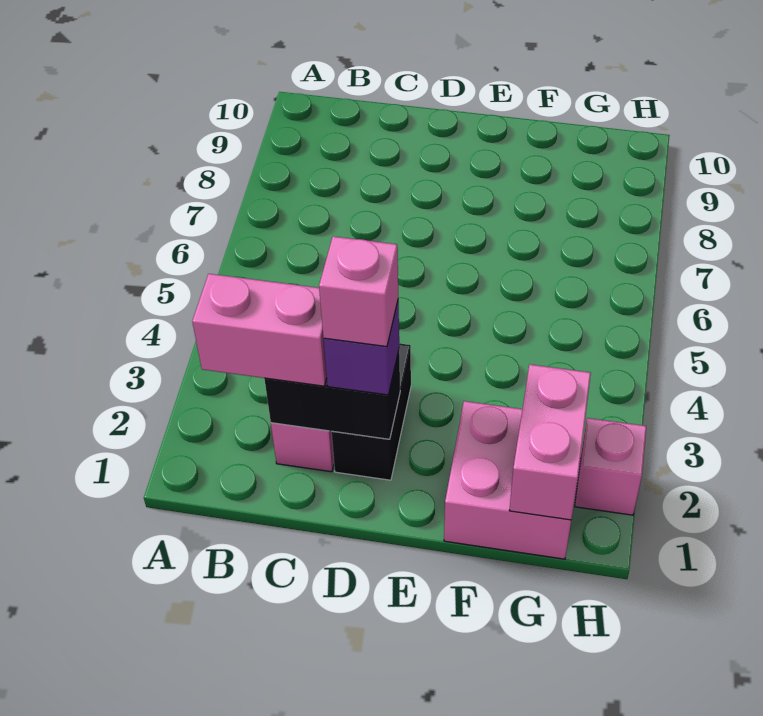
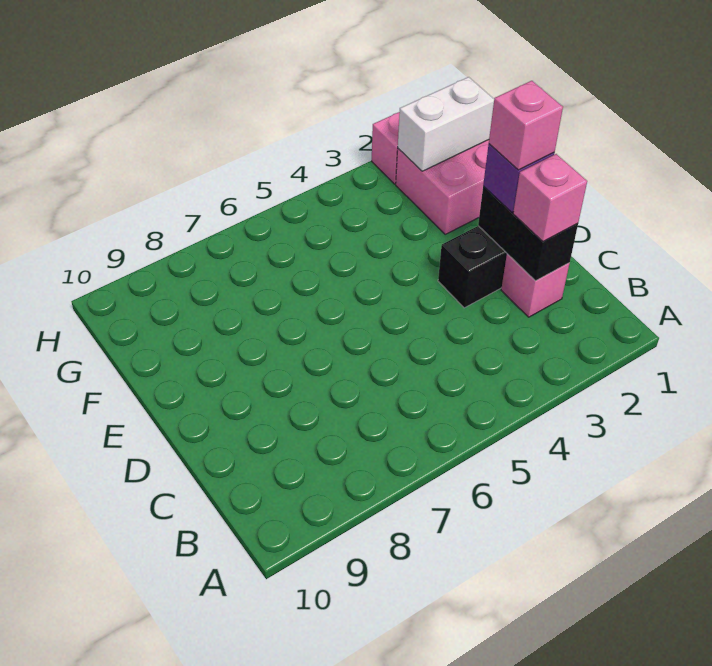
pink brick B2:C2 level 3 -> pink brick C2 level 3
pink brick G1:G2 level 2 -> white brick G1:G2 level 2

